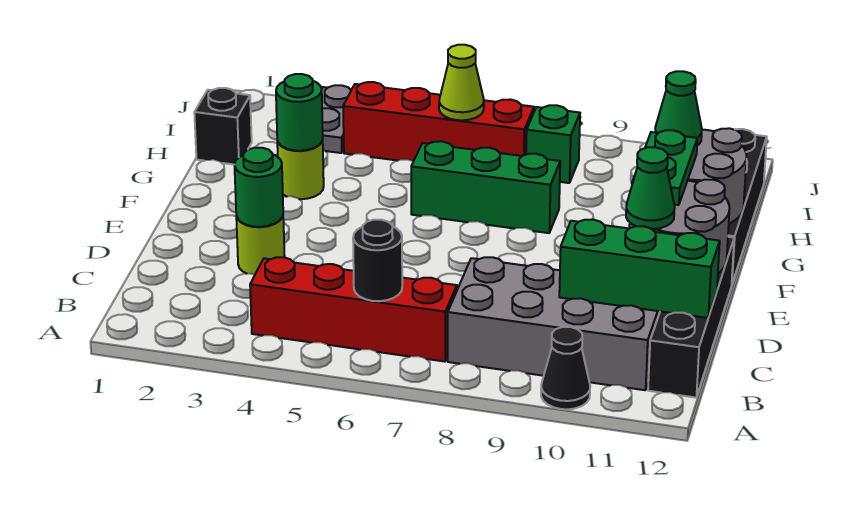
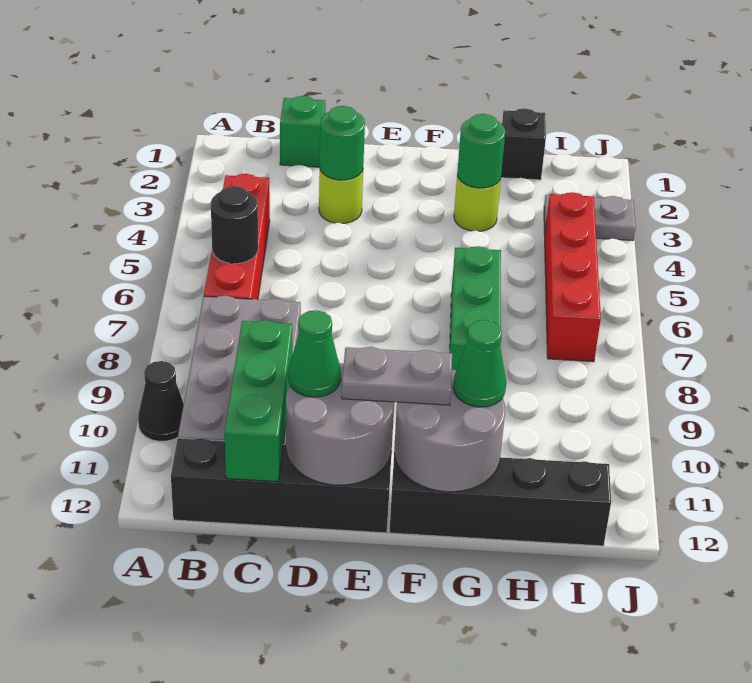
green plate E11:F11 level 3 -> grey plate E11:F11 level 3
lime cone I6 level 2 -> none
green brick I8 level 1 -> green brick C1 level 1

